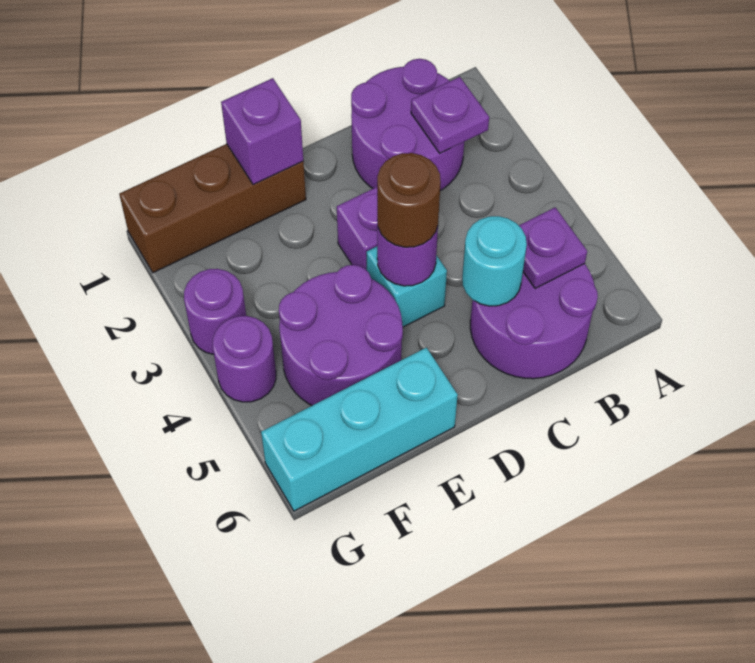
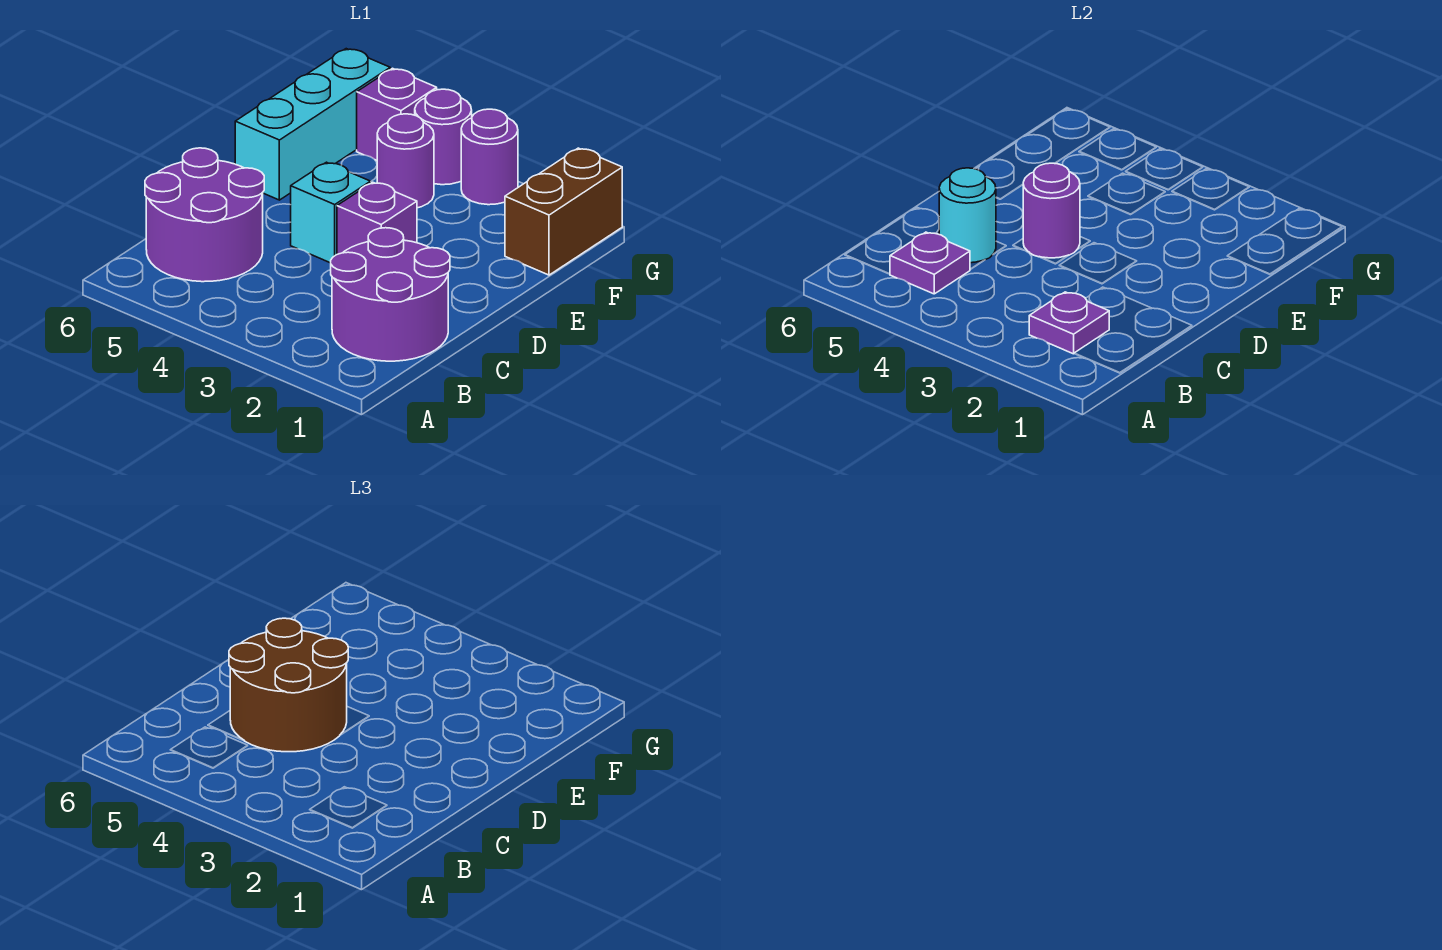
brown round brick D4 level 3 -> brown round brick C4:D5 level 3
brown brick E1:G1 level 1 -> brown brick F1:G1 level 1
purple brick E1 level 2 -> purple brick G5 level 1
purple round brick E4:F5 level 1 -> purple round brick F4 level 1

